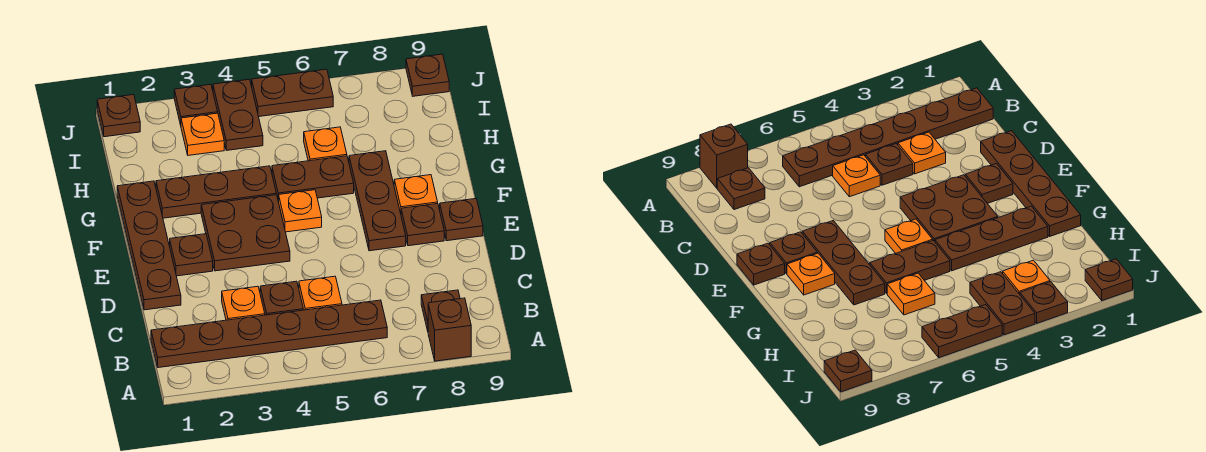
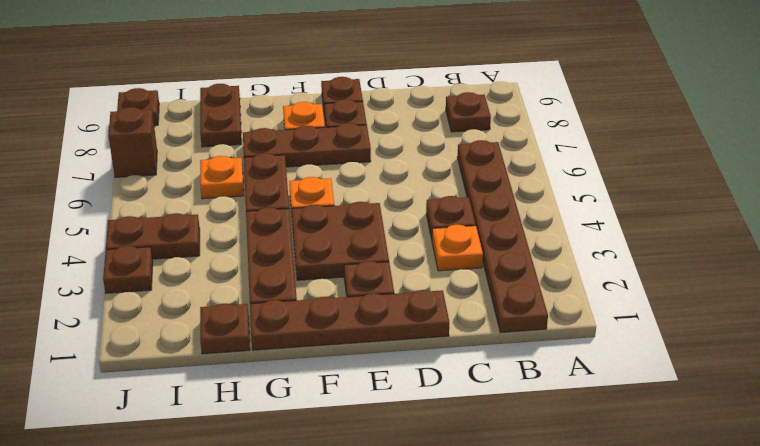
brown brick A8 level 1 -> brown brick J7 level 1
orange plate C5 level 1 -> none
orange plate I3 level 1 -> none
brown plate J1 level 1 -> brown plate H1 level 1
brown plate J5:J6 level 1 -> brown plate H8:H9 level 1

